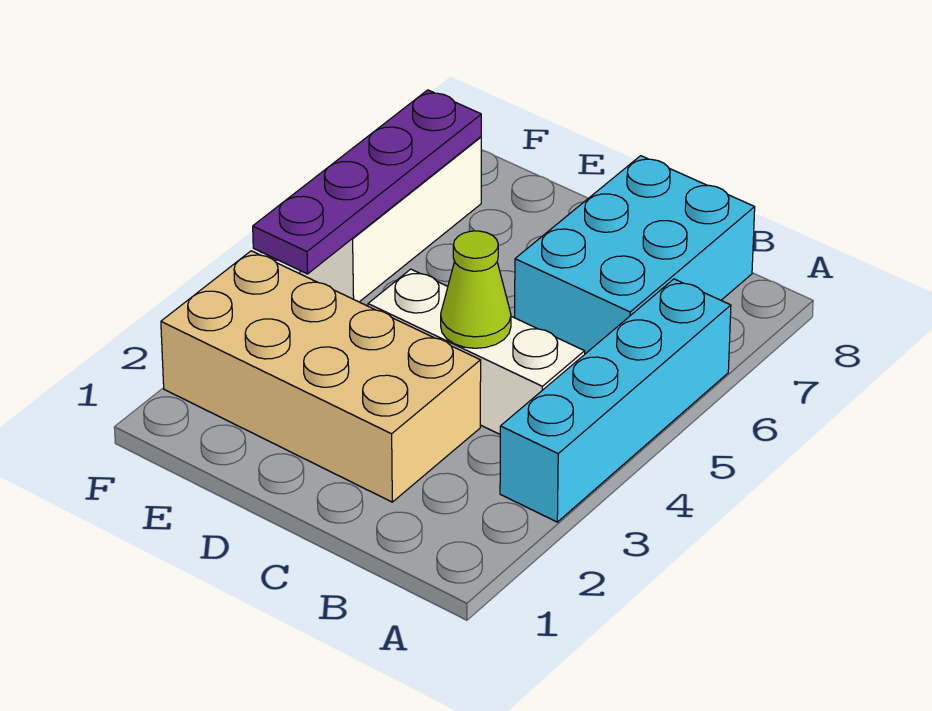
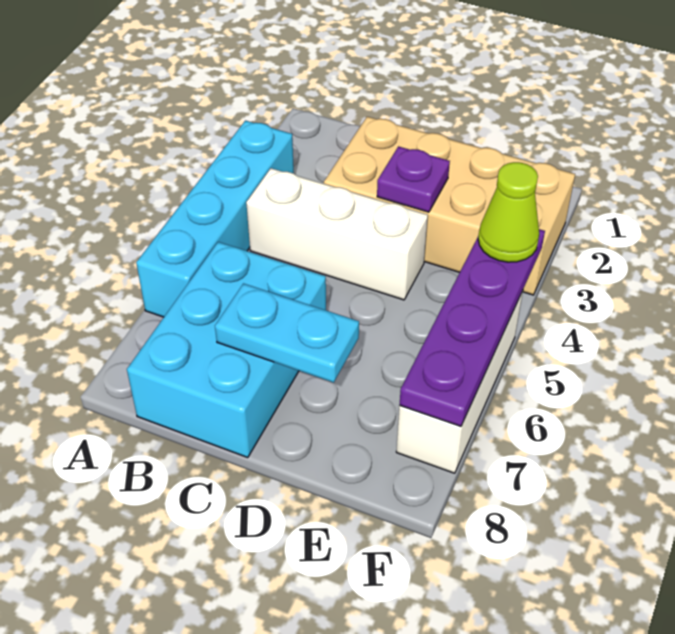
lime cone C4 level 2 -> lime cone F4 level 3
none -> cyan plate C7:D7 level 2
none -> purple plate D3 level 2

